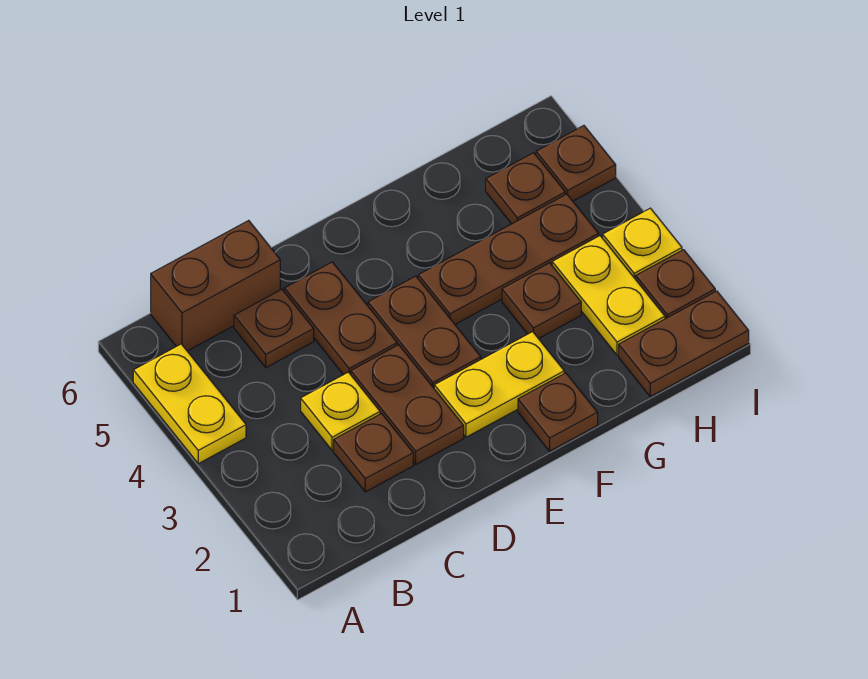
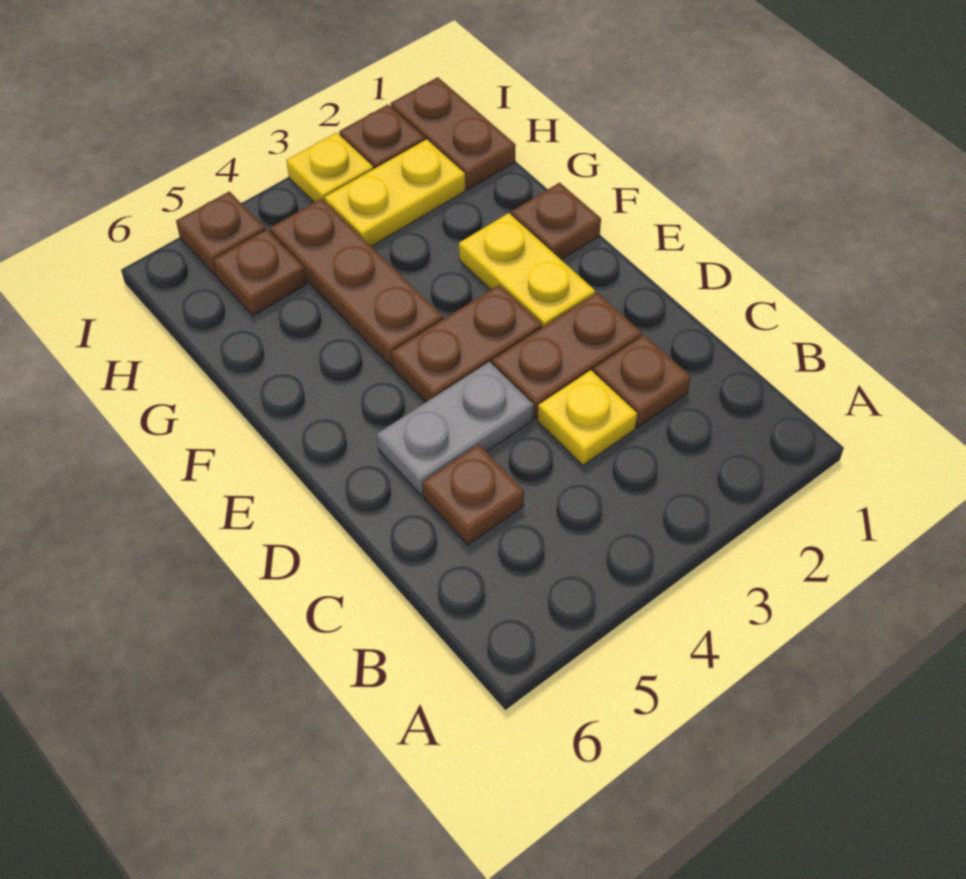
yellow plate A4:A5 level 1 -> none
brown brick B6:C6 level 1 -> none
brown plate D4:D5 level 1 -> grey plate D4:D5 level 1
brown plate G3 level 1 -> none

